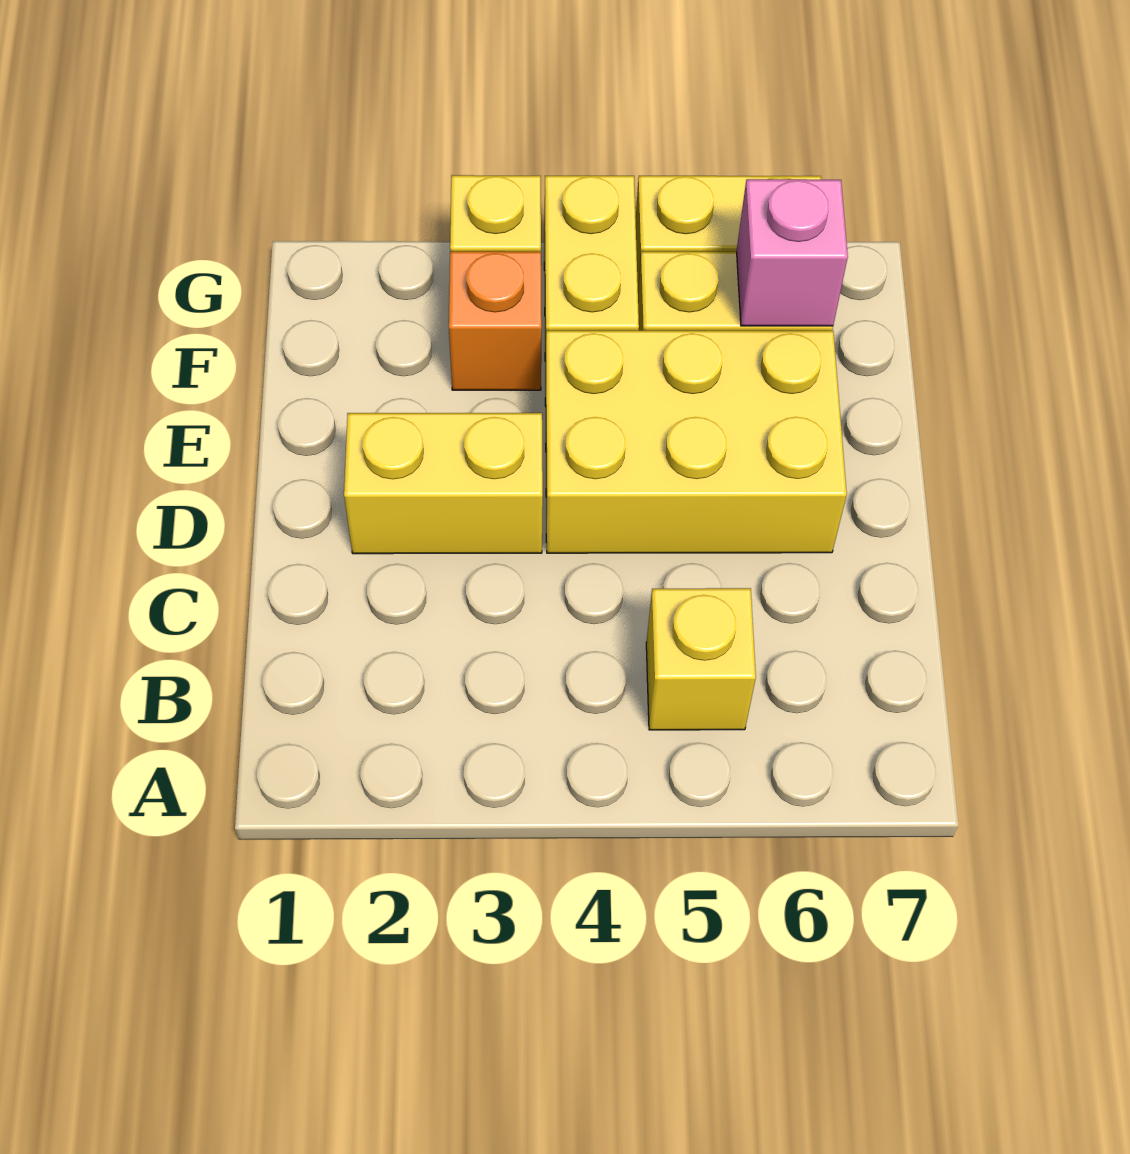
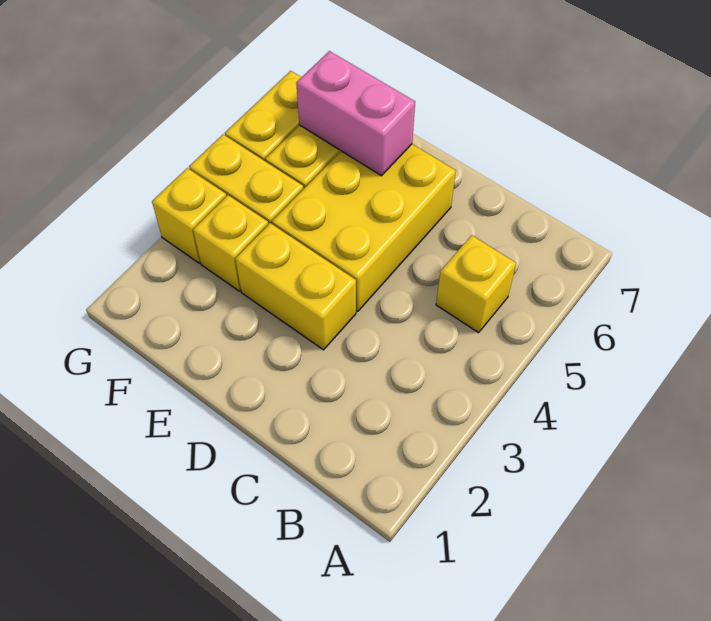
yellow brick D2:D3 level 1 -> yellow brick D3:E3 level 1
orange brick F3 level 1 -> yellow brick F3 level 1
pink brick F6 level 2 -> pink brick E6:F6 level 2

